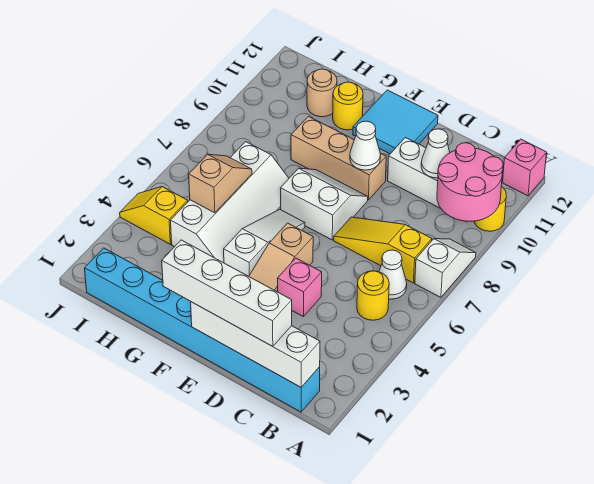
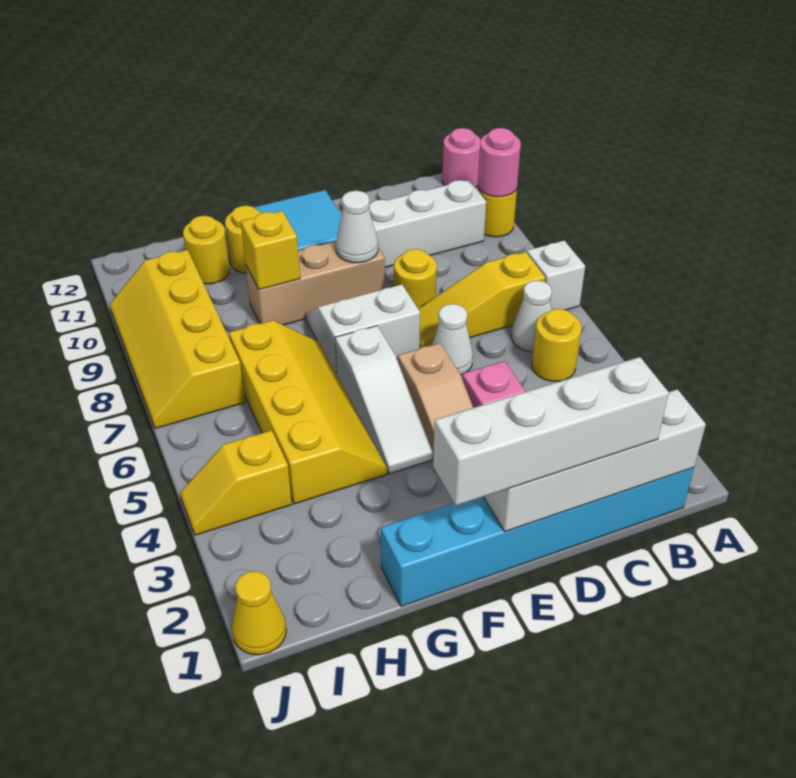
pink round brick A9:B10 level 2 -> pink round brick A10 level 2
pink brick A12 level 1 -> pink round brick A12 level 1
cyan brick B1:I1 level 1 -> cyan brick B1:G1 level 1
white cone C10 level 2 -> white cone D6 level 1
none -> yellow round brick D8 level 1
white slope F4:F6 level 1 top 4 -> white slope F4:F6 level 1 top 6
white slope G4:H7 level 1 top H -> yellow slope G4:H7 level 1 top H
none -> yellow brick G9 level 2
tan slope H5:H6 level 2 top 5 -> none
tan round brick H11 level 1 -> yellow round brick H11 level 1
none -> yellow slope I7:J10 level 1 top I
none -> yellow cone J1 level 1

